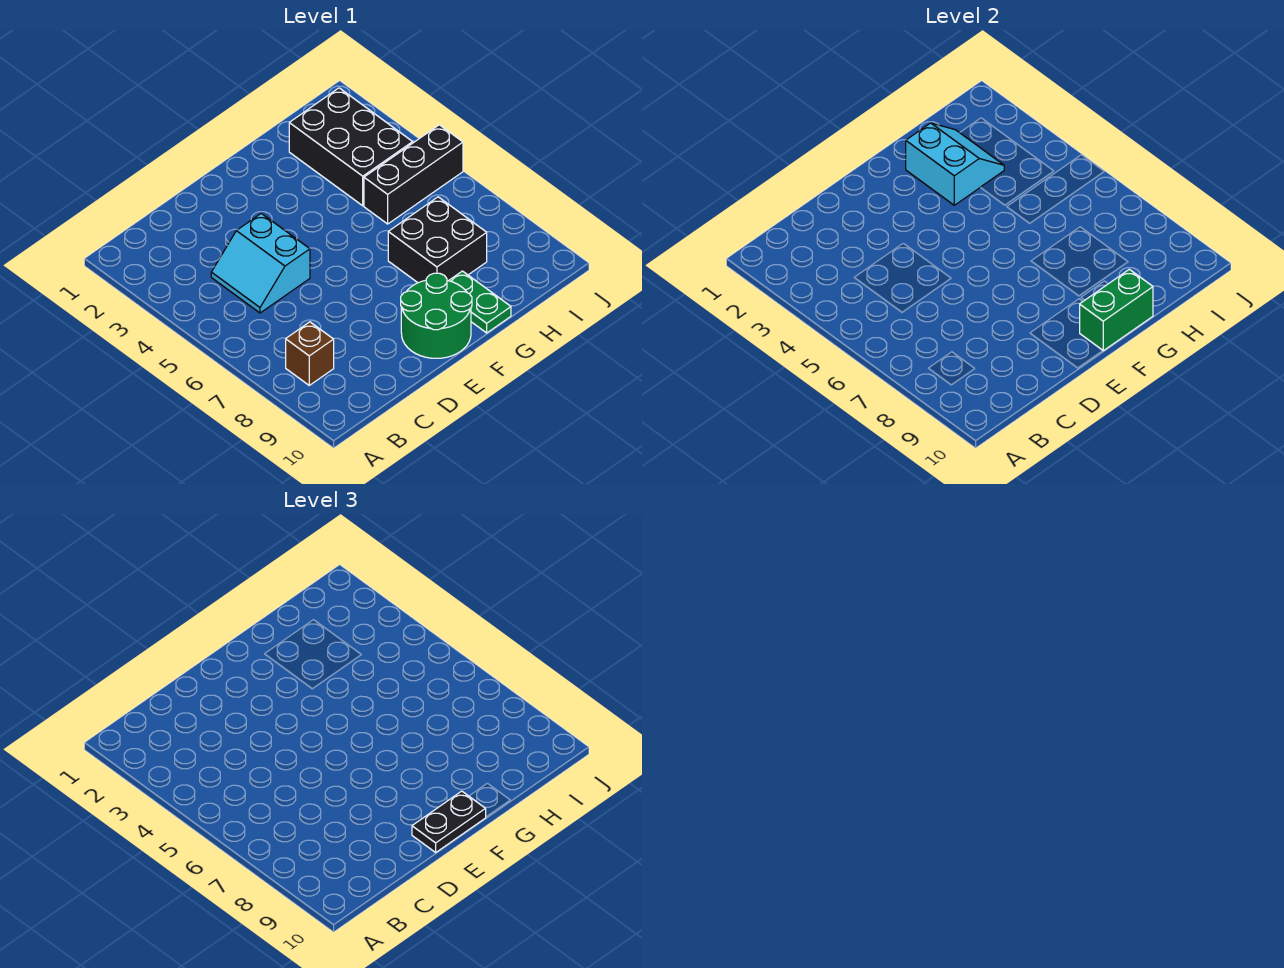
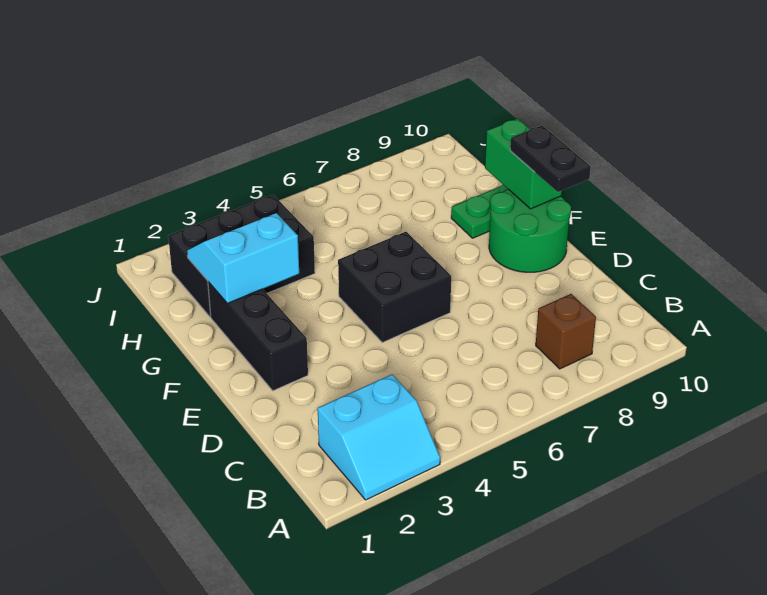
cyan slope C4:D5 level 1 top D -> cyan slope A2:B3 level 1 top B
black brick G7:H8 level 1 -> black brick E5:F6 level 1
black brick H5:J5 level 1 -> black brick E2:G2 level 1

